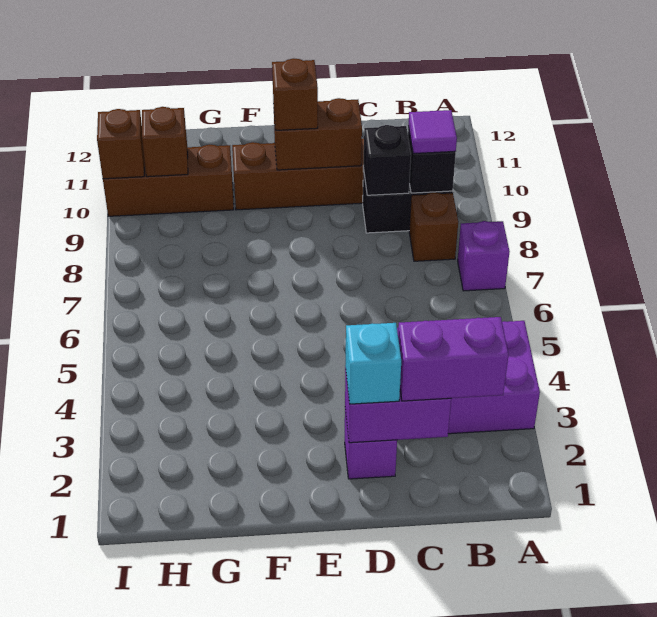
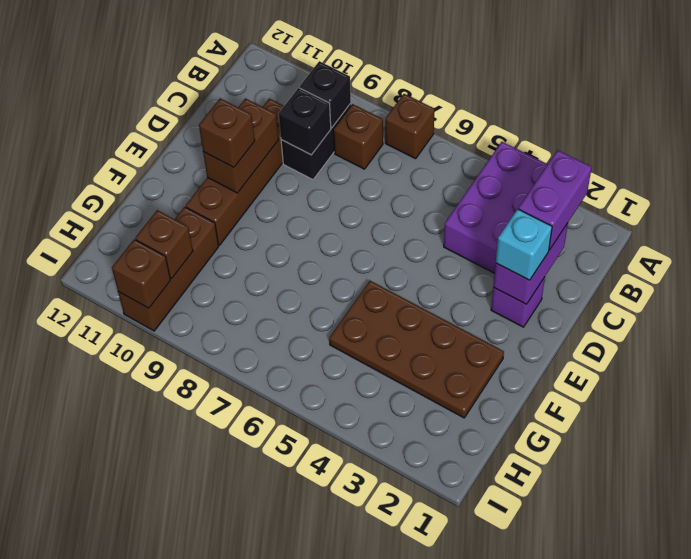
purple brick A7 level 1 -> brown brick A7 level 1
purple tile B9 level 3 -> none
none -> brown plate F2:G5 level 1

